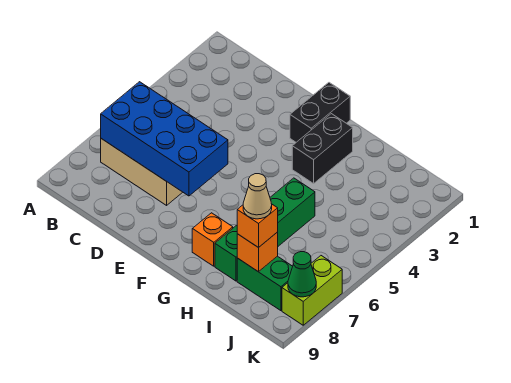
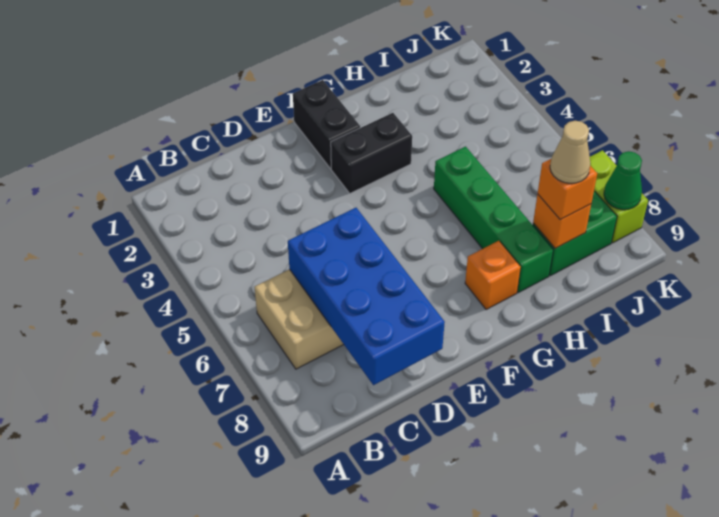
blue brick B6:E7 level 2 -> blue brick C6:D9 level 2
black brick G2:G3 level 1 -> black brick F3:G3 level 1

